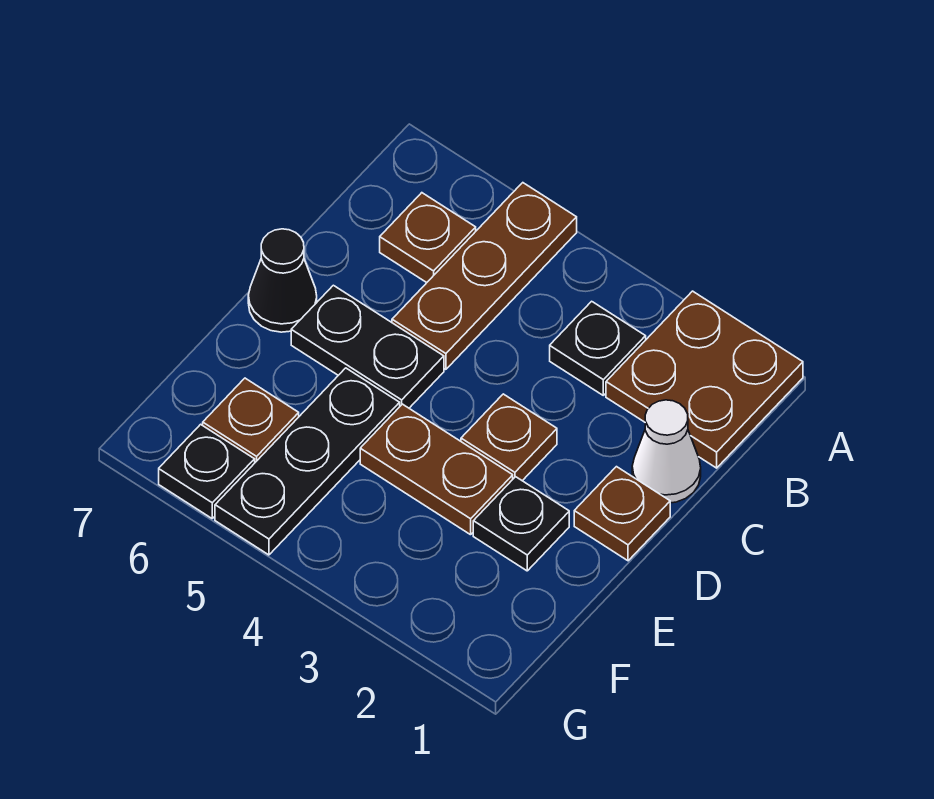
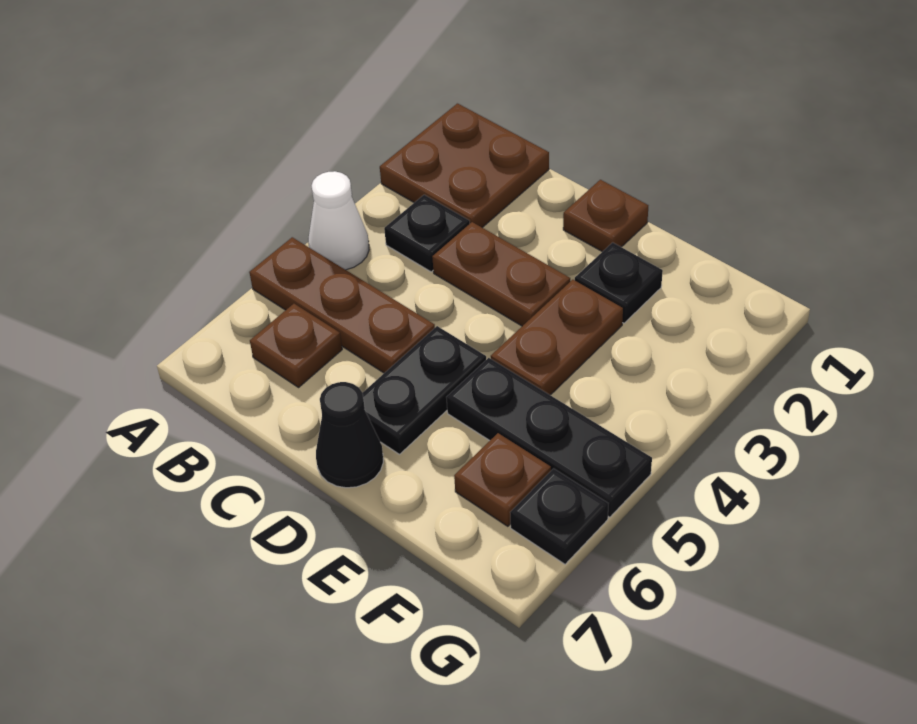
white cone C1 level 1 -> white cone A4 level 1
brown plate D3 level 1 -> brown plate C3:D3 level 1

